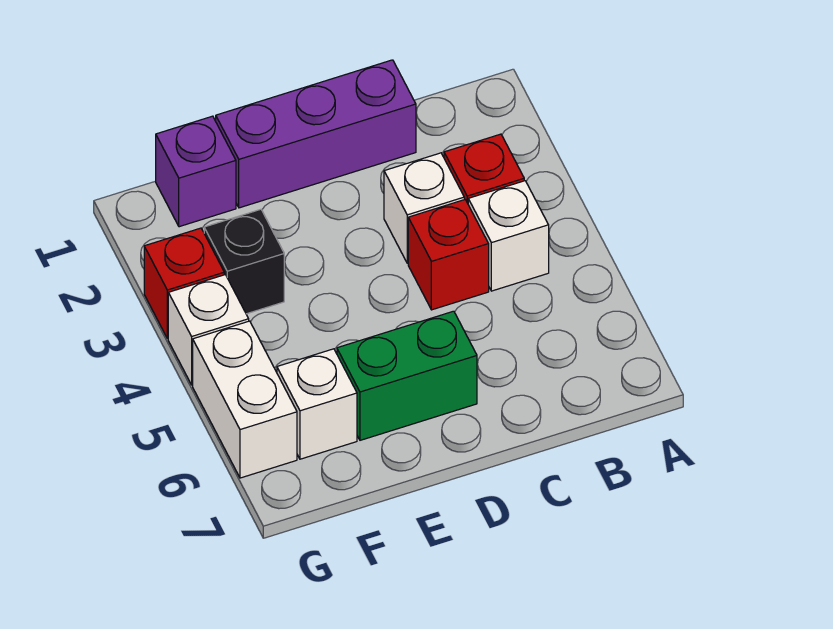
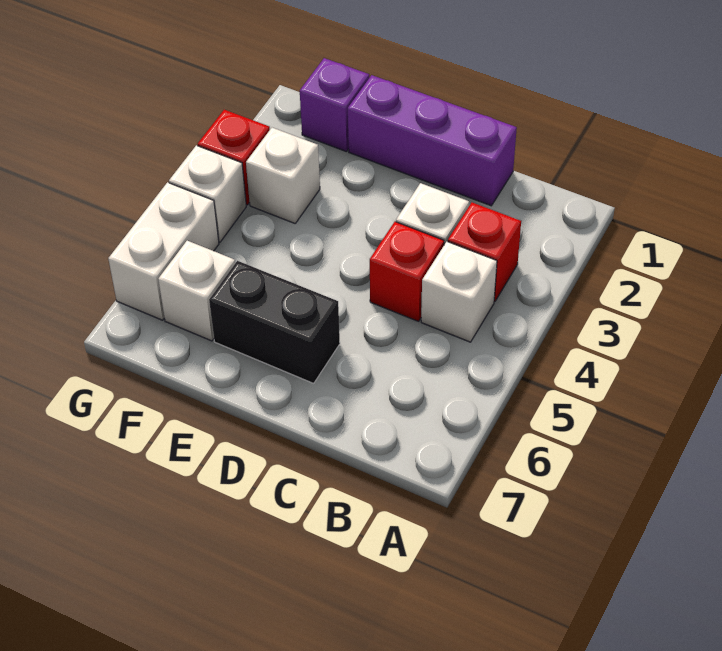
green brick D6:E6 level 1 -> black brick D6:E6 level 1
black brick F3 level 1 -> white brick F3 level 1

